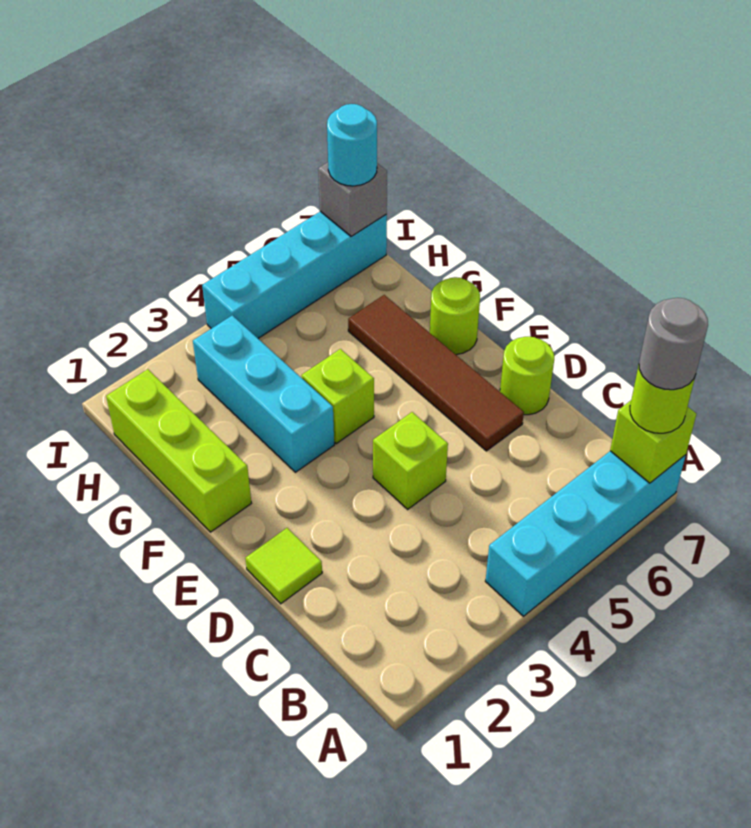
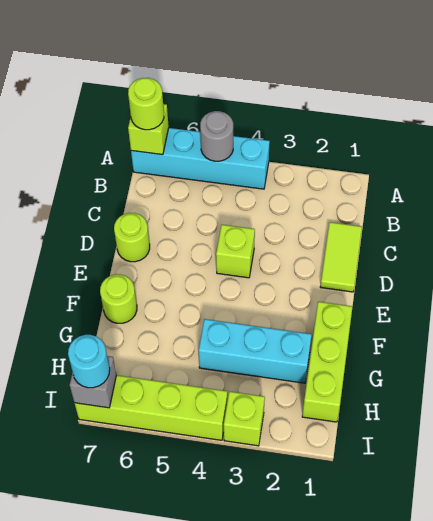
grey round brick A7 level 4 -> grey round brick A5 level 2
lime tile D1 level 1 -> lime tile C1:D1 level 1
brown tile D6:G6 level 1 -> none
cyan brick F3:H3 level 1 -> cyan brick G2:G4 level 1
lime brick F4 level 1 -> lime brick I3 level 1
cyan brick I4:I7 level 1 -> lime brick I4:I7 level 1

